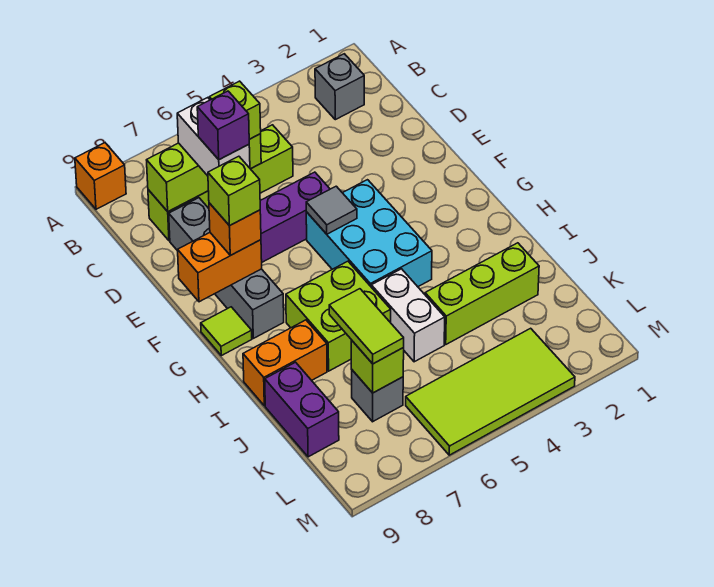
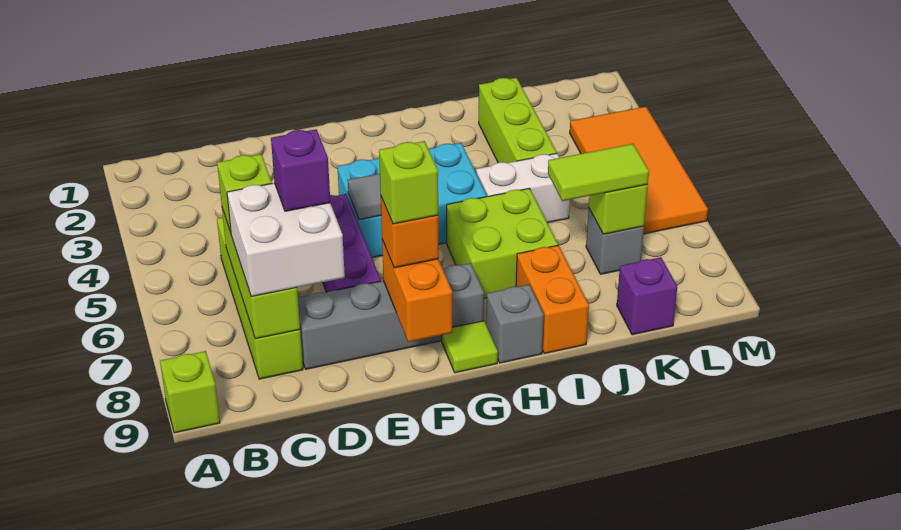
orange brick A9 level 1 -> lime brick A9 level 1
grey brick B2 level 1 -> grey brick H9 level 1
white brick C7:D7 level 3 -> white brick C7:D8 level 3
purple brick J9:K9 level 1 -> purple brick K9 level 1
lime tile L3:M6 level 1 -> orange tile L3:M6 level 1

